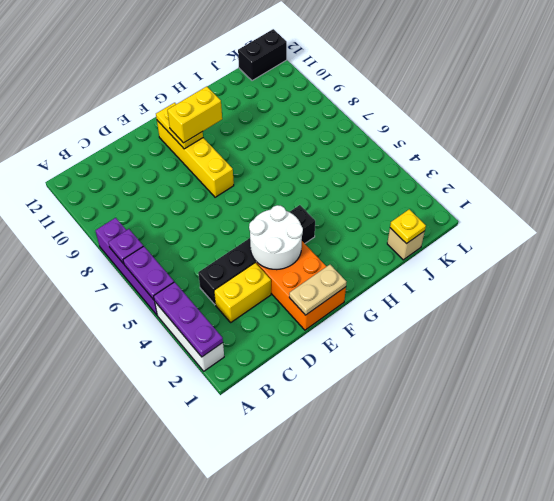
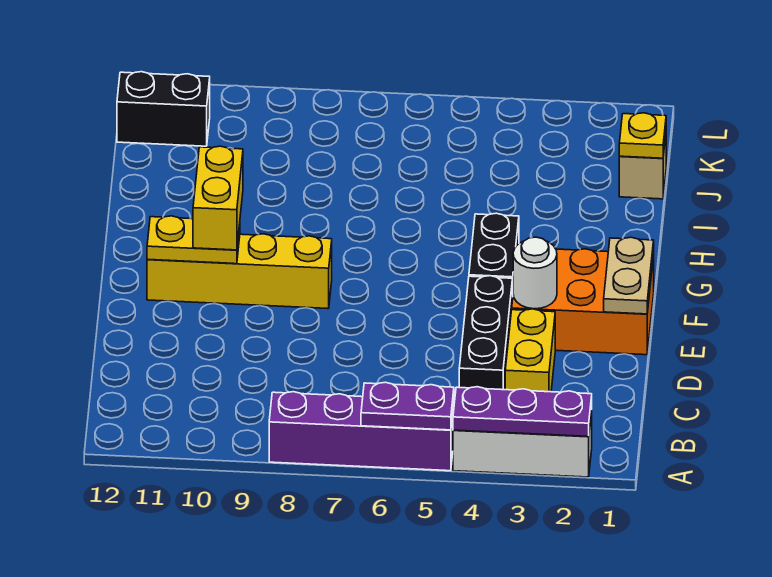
purple plate A7 level 2 -> none
white round brick E3:F4 level 2 -> white round brick E3 level 2
black brick K12:L12 level 1 -> black brick K11:K12 level 1

